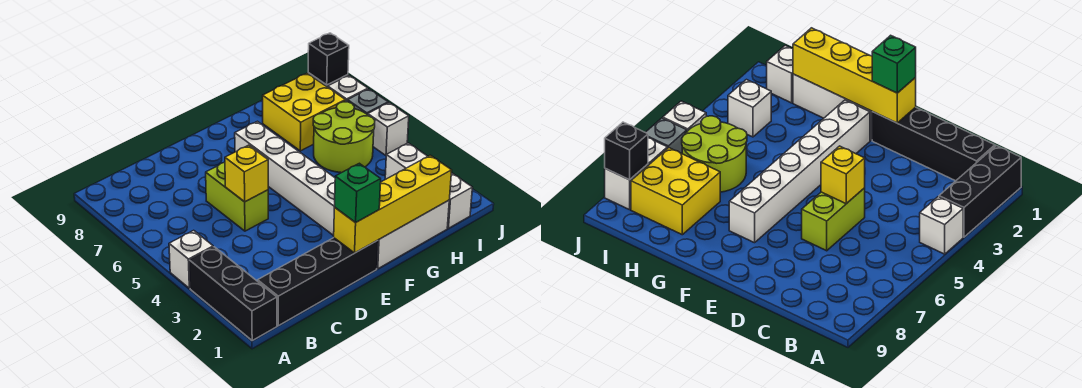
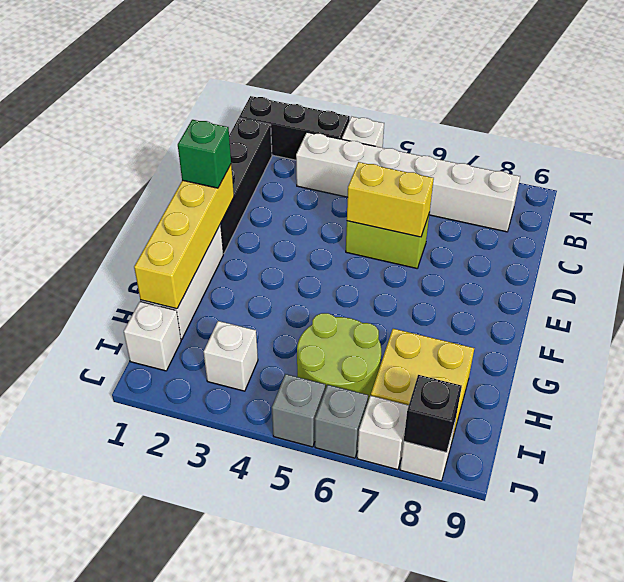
yellow brick D5 level 2 -> yellow brick D5:D6 level 2
white brick F2:F7 level 1 -> white brick B3:B8 level 1
white brick J5 level 1 -> grey brick J5 level 1

